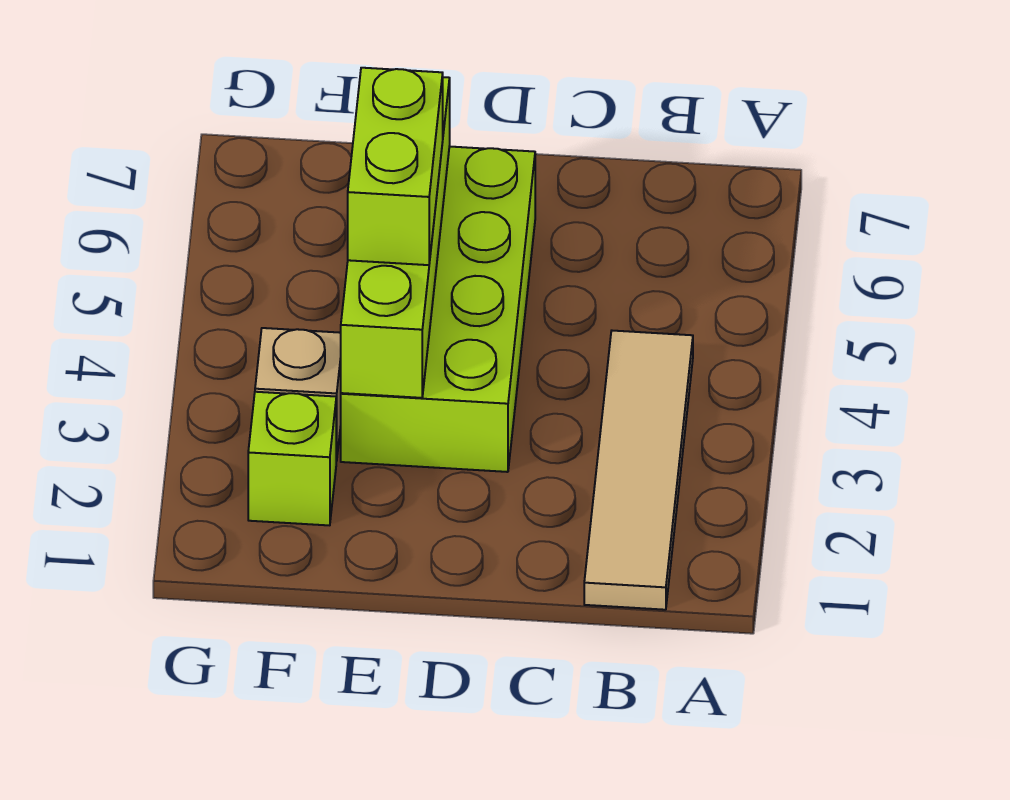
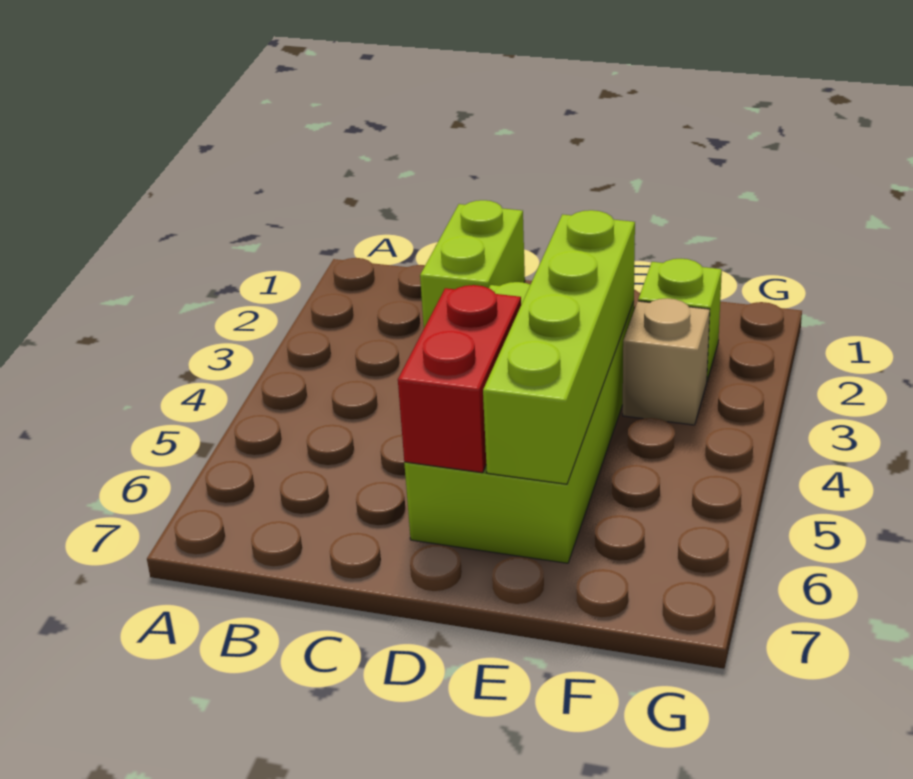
tan tile B1:B4 level 1 -> none
none -> red brick D5:D6 level 2
lime brick E4:E5 level 3 -> lime brick C1:C2 level 1

